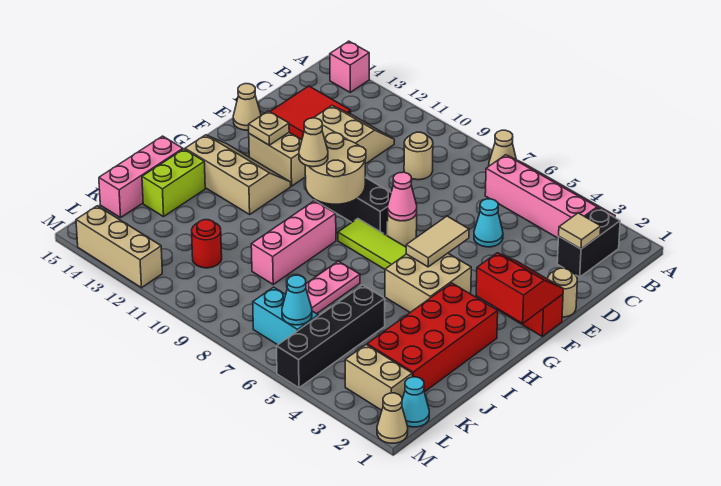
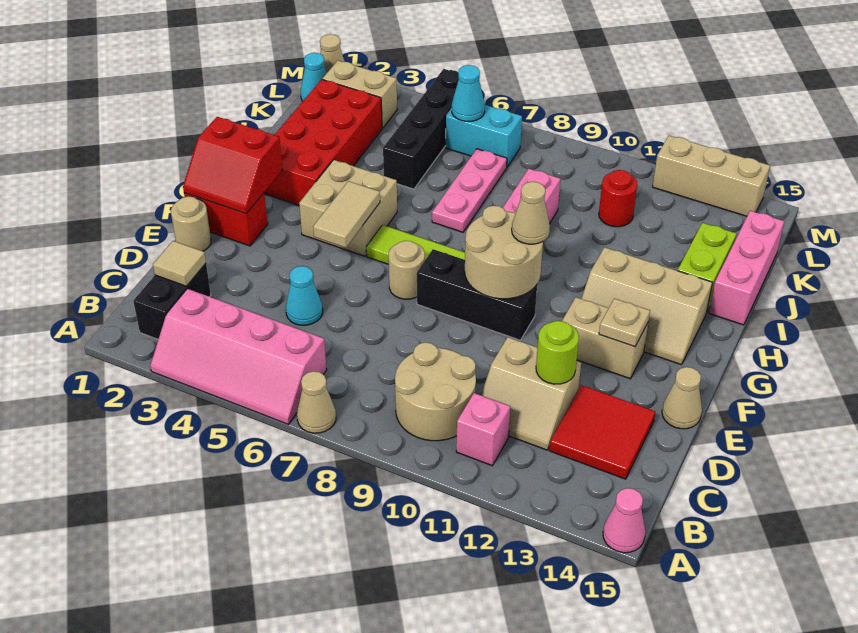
pink brick A14 level 1 -> pink brick B11 level 1
tan round brick C9 level 1 -> tan round brick B9:C10 level 1
none -> lime round brick D12 level 2
pink cone F7 level 2 -> pink cone A15 level 1

